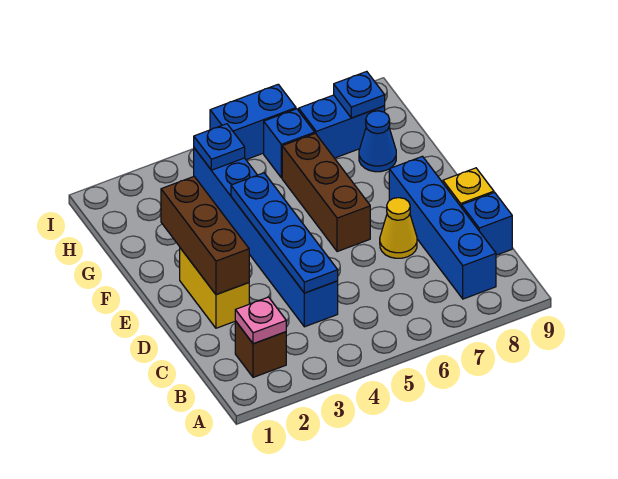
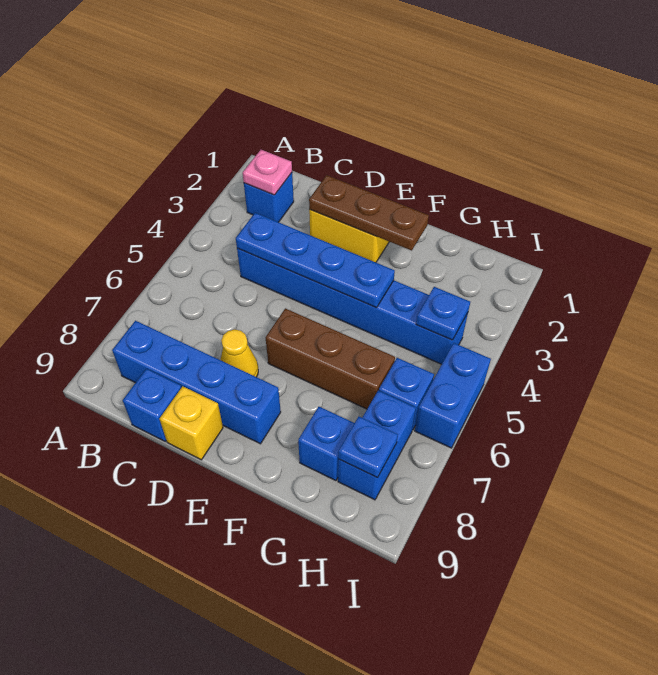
brown brick B2 level 1 -> blue brick B2 level 1
brown brick D2:F2 level 2 -> brown plate D2:F2 level 2
blue cone G8 level 1 -> blue brick G8 level 1

